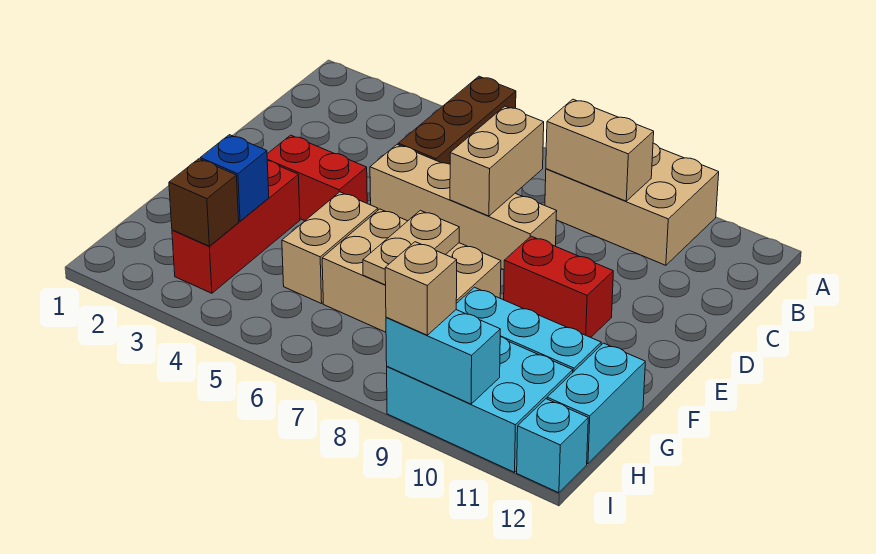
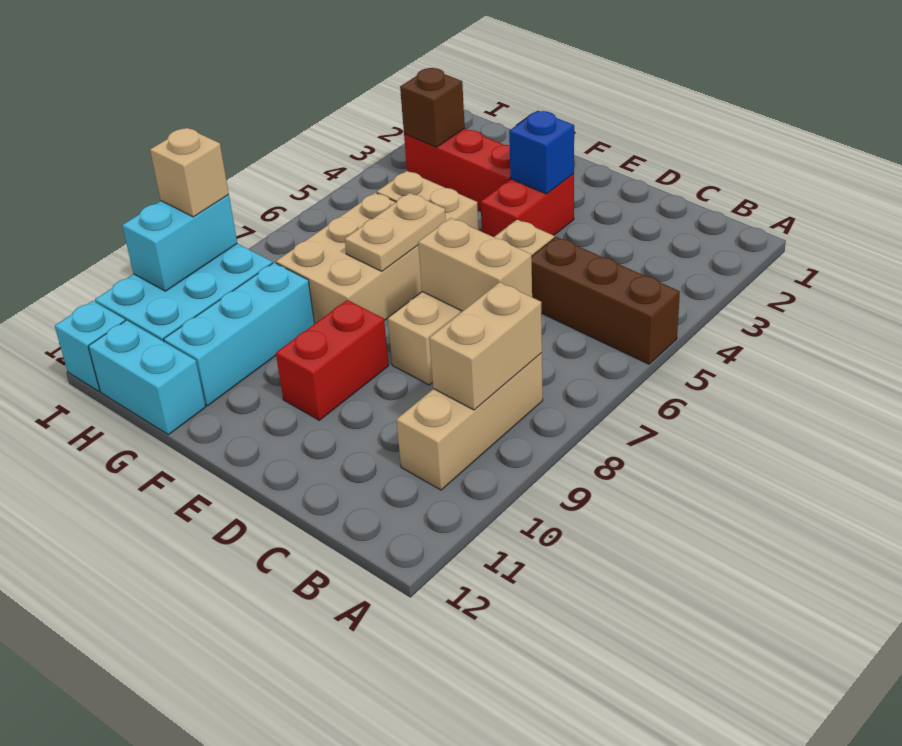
tan brick A8:B10 level 1 -> tan brick B8:B10 level 1
tan plate F7:G7 level 2 -> tan plate F6:F7 level 2
blue brick G3 level 2 -> blue brick E3 level 2

